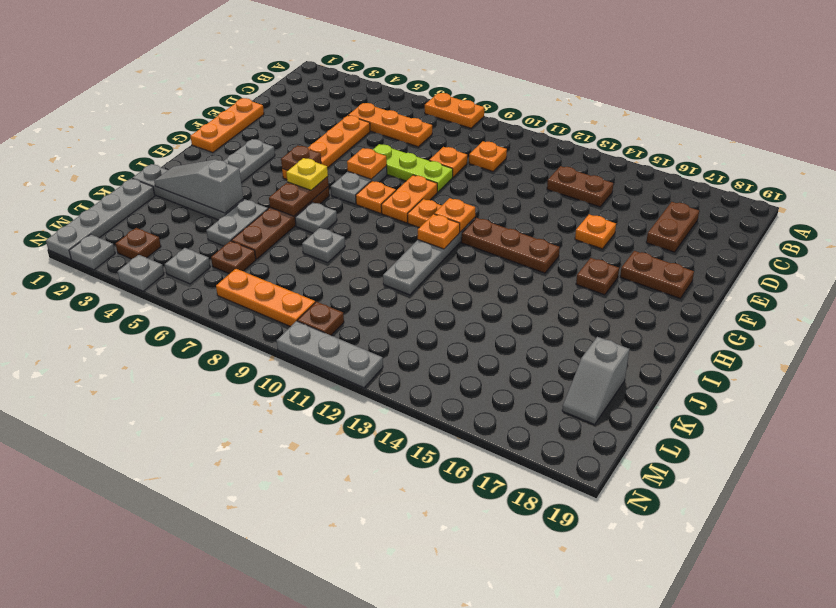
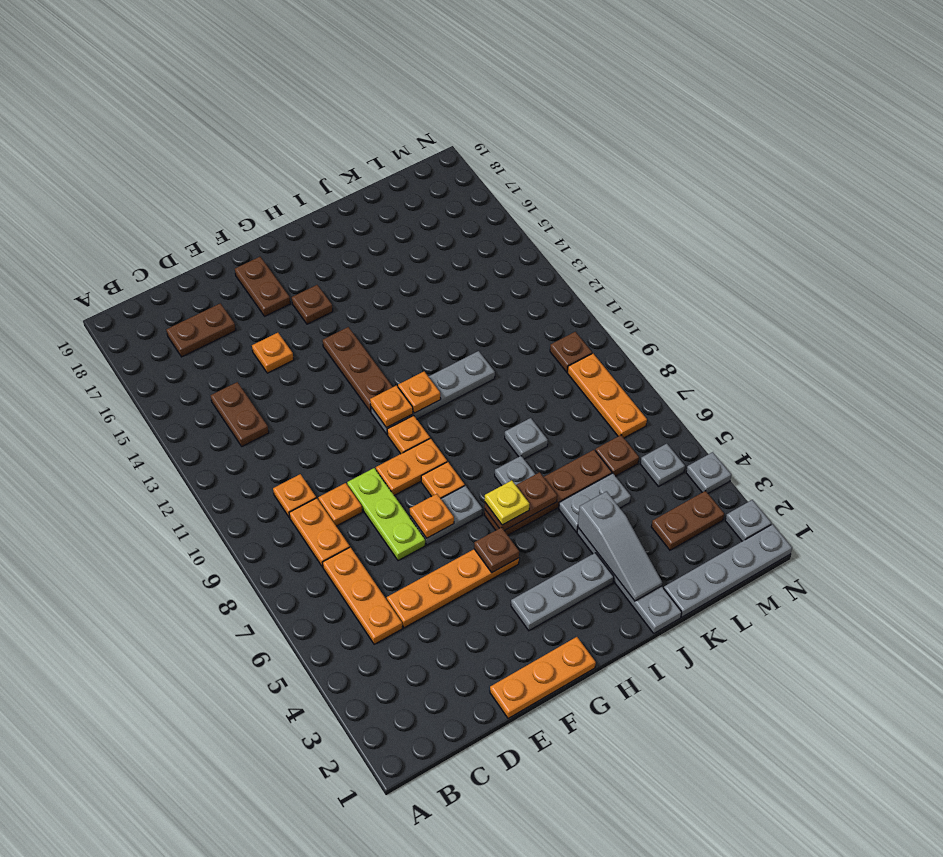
orange plate A7:A8 level 1 -> orange plate C8:C9 level 1
grey slope K18:L18 level 1 top K -> none
brown plate M3 level 1 -> brown plate L3:M3 level 1
grey plate N10:N12 level 1 -> none

